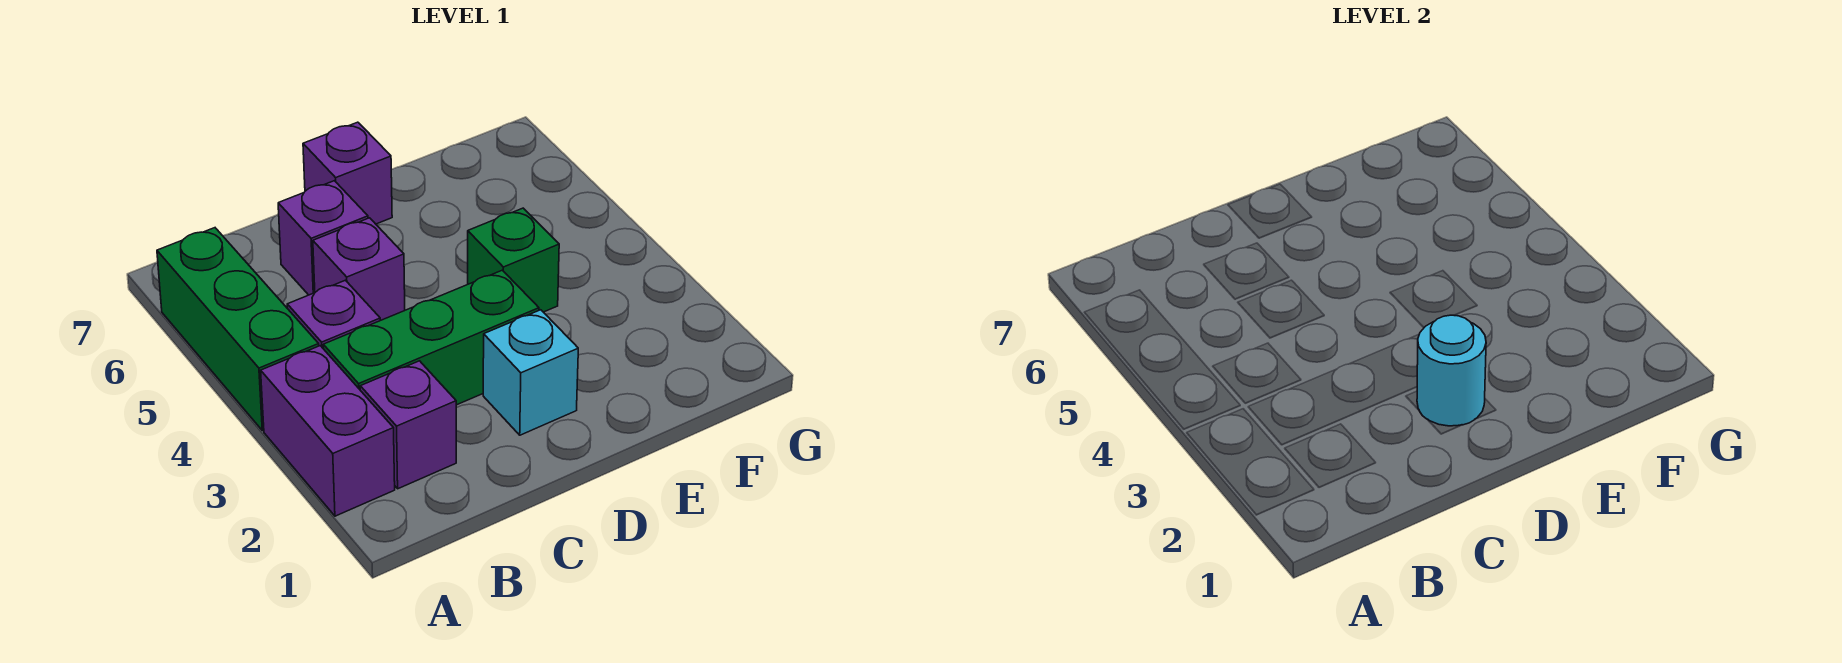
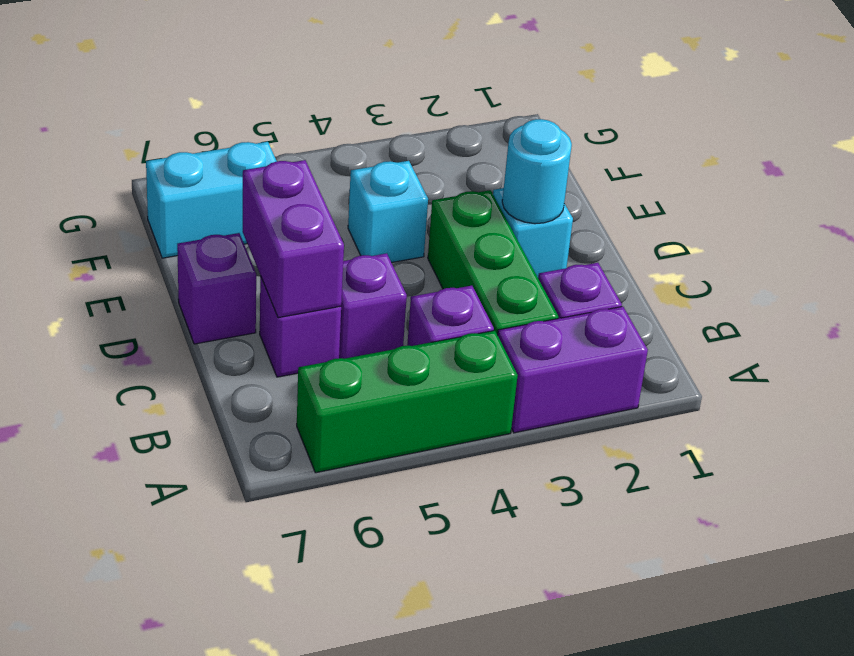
none -> purple brick C6:D6 level 2
green brick E4 level 1 -> cyan brick E4 level 1
none -> cyan brick F6:F7 level 1

